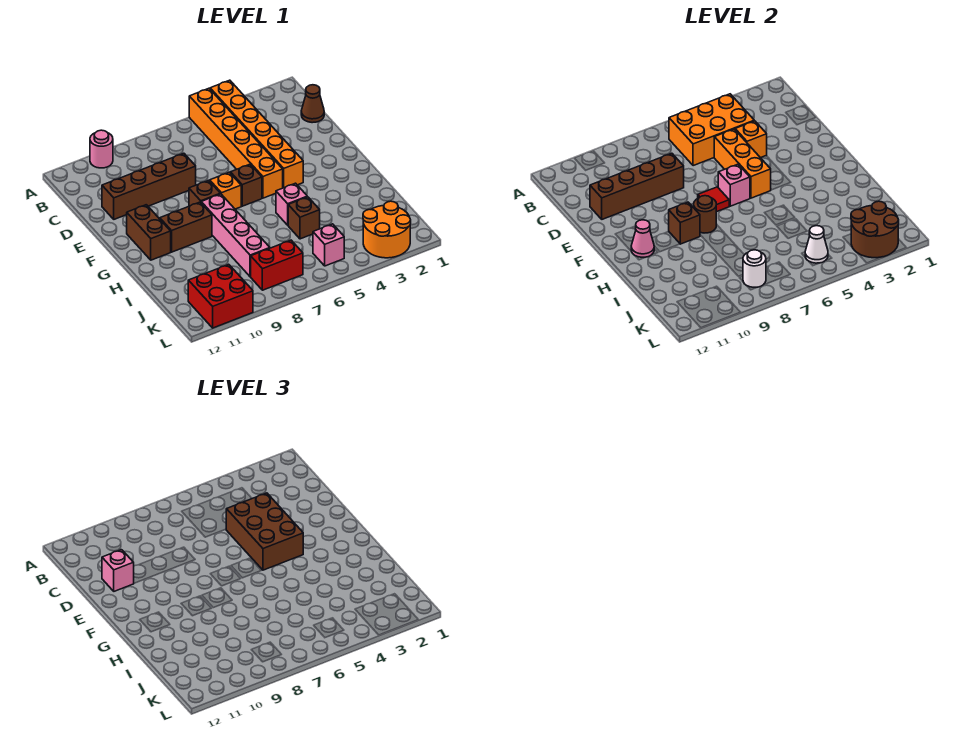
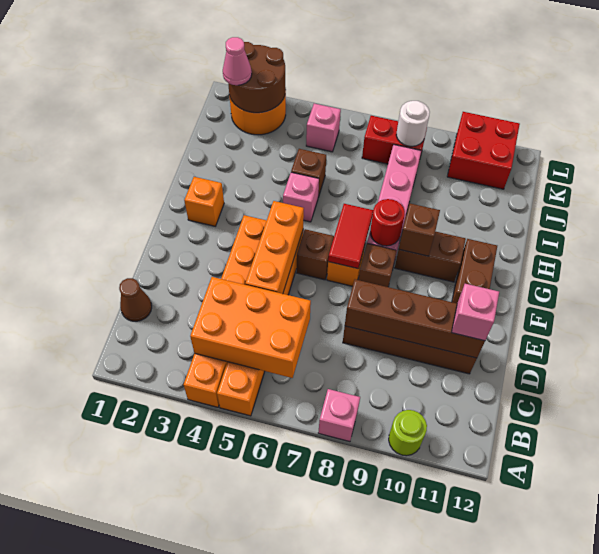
pink round brick A10 level 1 -> lime round brick A10 level 1
orange brick D4 level 2 -> orange brick G2 level 1
brown brick D4:F5 level 3 -> none
pink brick F6 level 2 -> pink brick A8 level 1
red tile F7 level 2 -> red tile F7:G7 level 2
brown round brick G8 level 2 -> red round brick G8 level 2
pink cone G11 level 2 -> pink cone K2 level 3
white cone K5 level 2 -> none

